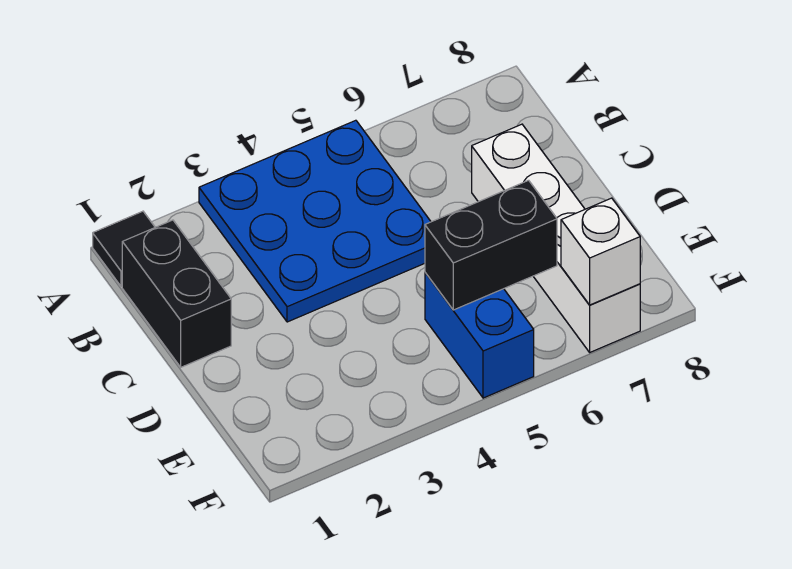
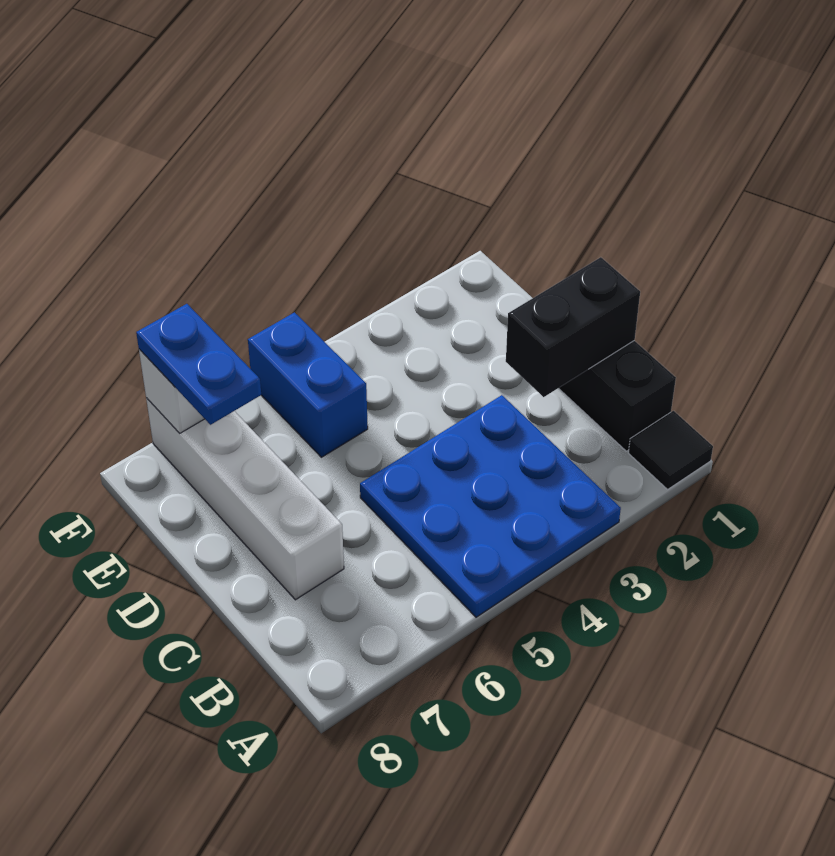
black brick E5:E6 level 2 -> black brick C1:C2 level 2
none -> blue plate E7:F7 level 3

